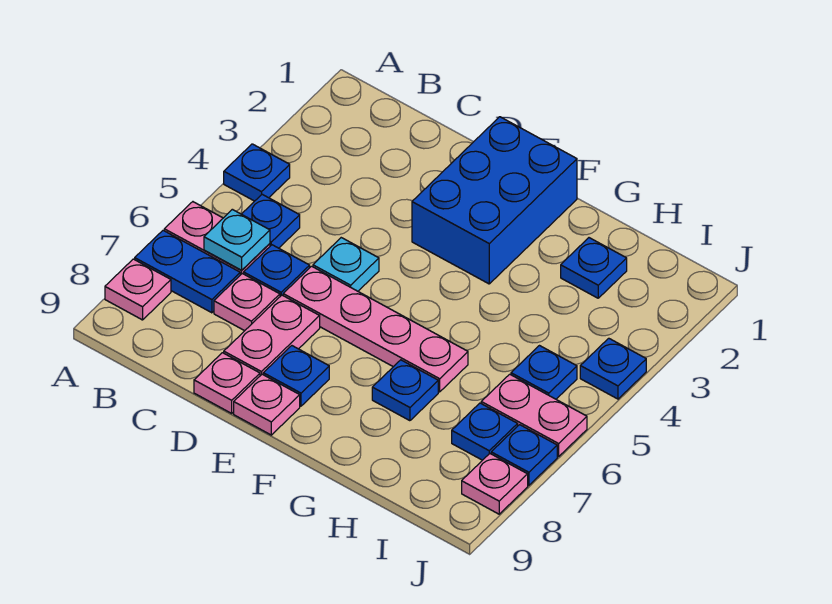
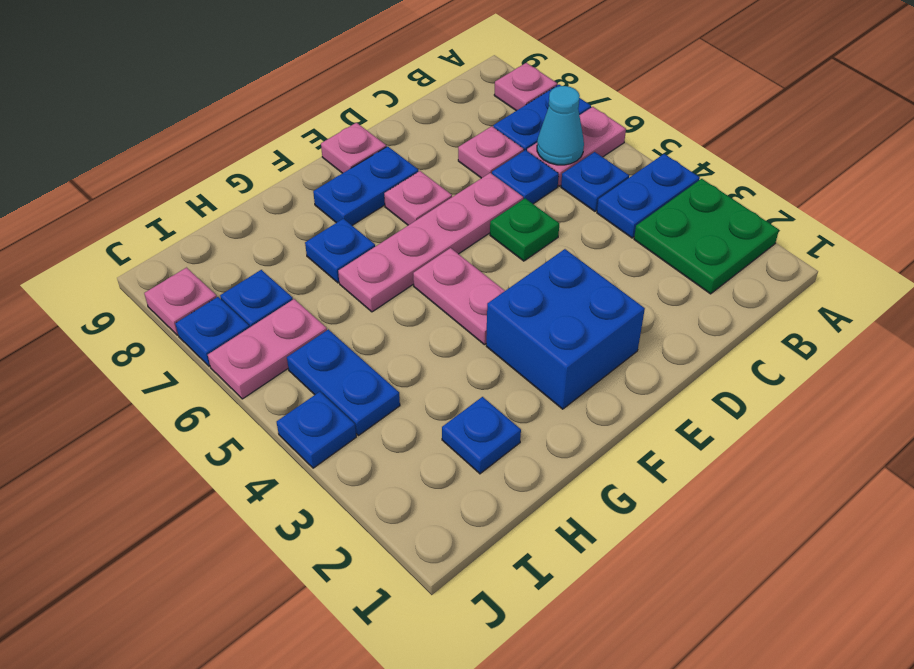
none -> green plate A2:B3 level 1
blue plate A4 level 1 -> blue plate A4:B4 level 1
cyan plate B6 level 2 -> cyan cone B6 level 2
cyan plate D5 level 1 -> green plate D5 level 1
pink plate D7:D8 level 1 -> pink plate F4:F5 level 1
pink plate D9 level 1 -> pink plate E7 level 1
blue brick E1:F3 level 1 -> blue brick E2:F3 level 1
blue plate E8 level 1 -> blue plate E8:F8 level 1
blue plate I5 level 1 -> blue plate I4:I5 level 1

